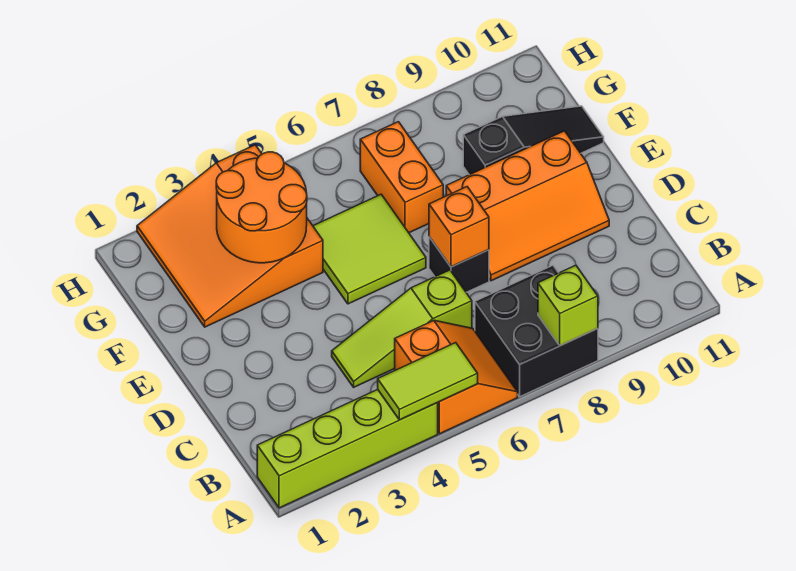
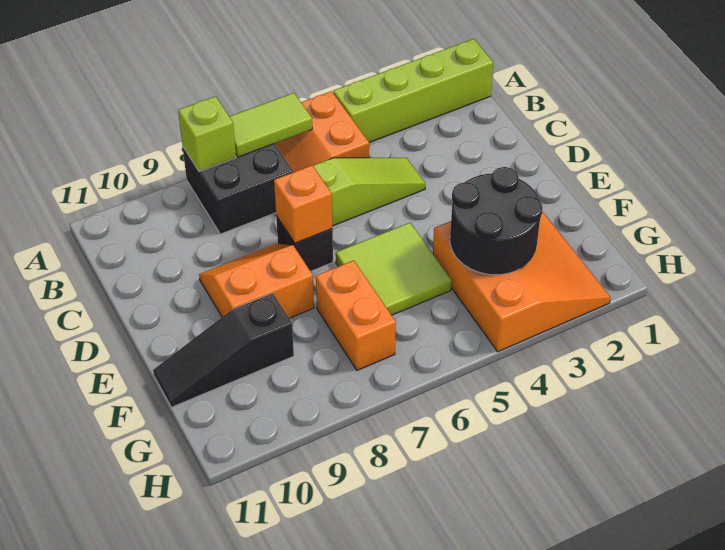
lime tile A4:A5 level 2 -> lime tile A6:A7 level 2
orange slope D8:E10 level 1 top E -> orange slope D8:E9 level 1 top E
orange round brick F3:G4 level 2 -> black round brick F3:G4 level 2

